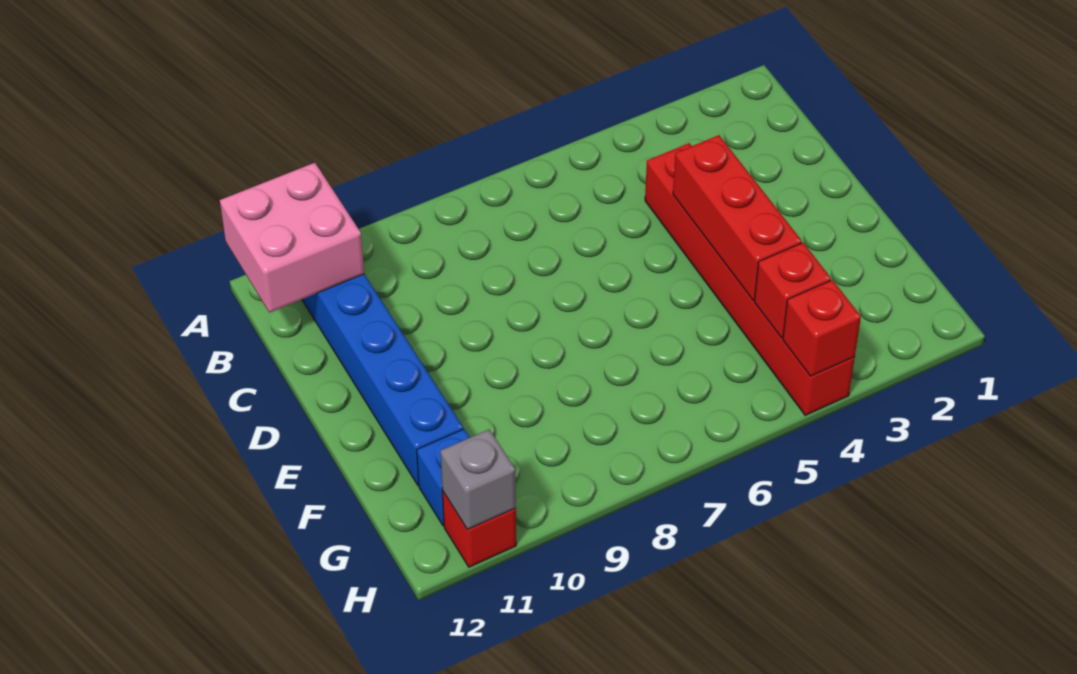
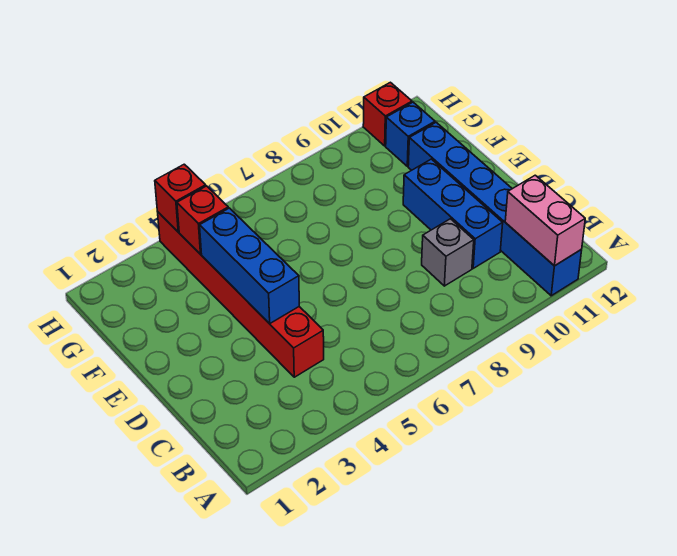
pink brick A11:B12 level 2 -> pink brick A11:B11 level 2
none -> blue brick C10:E10 level 1
red brick D4:F4 level 2 -> blue brick D4:F4 level 2
grey brick H11 level 2 -> grey brick C9 level 1

